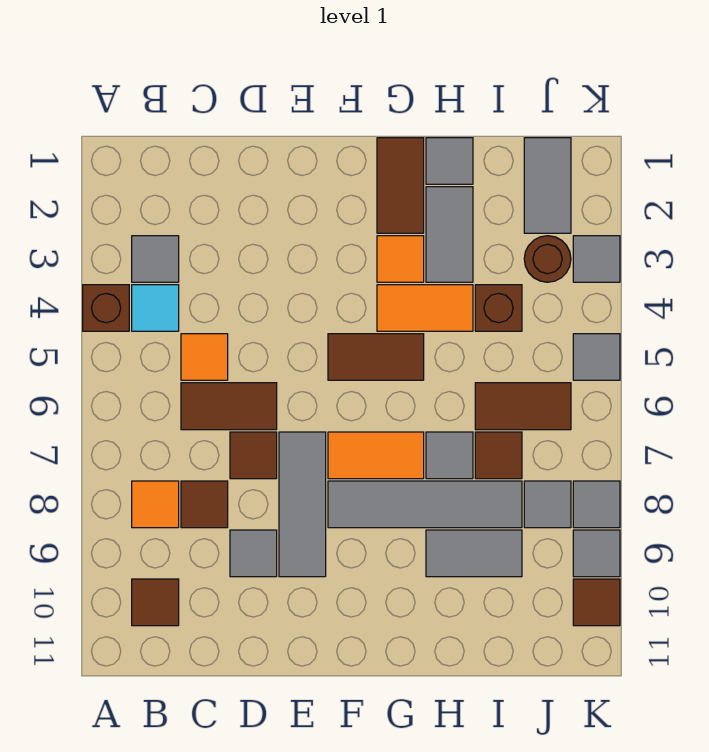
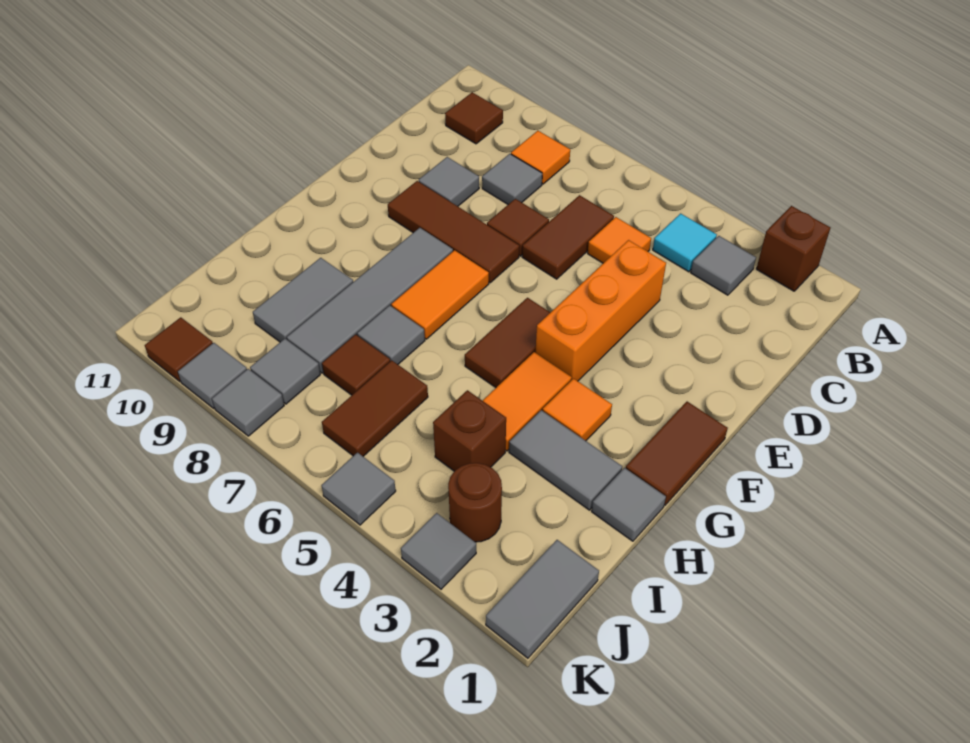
brown brick A4 level 1 -> brown brick A2 level 1
brown tile C8 level 1 -> grey tile C8 level 1
none -> orange brick D4:F4 level 1
grey tile E7:E9 level 1 -> brown tile E7:E9 level 1
brown tile G1:G2 level 1 -> brown tile F1:G1 level 1
grey tile J1:J2 level 1 -> grey tile J1:K1 level 1

